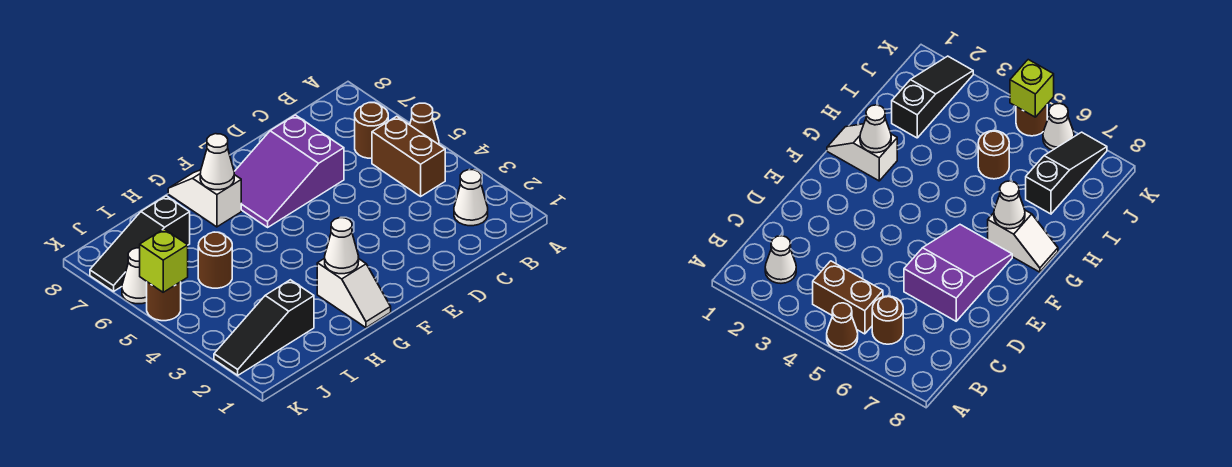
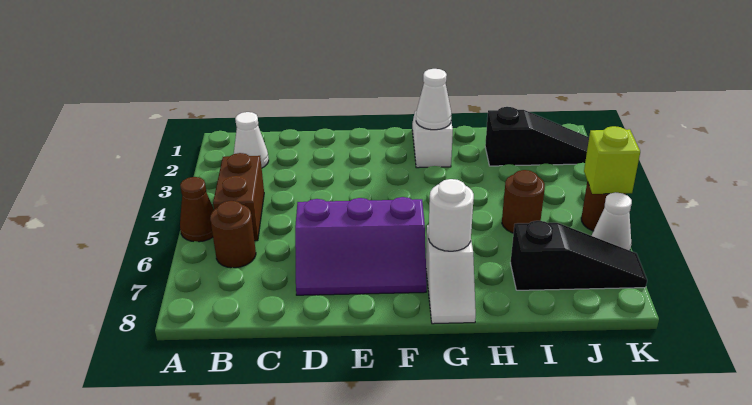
purple slope D6:F7 level 1 top D -> purple slope D6:F7 level 1 top 6
white cone G7 level 2 -> white round brick G7 level 2

